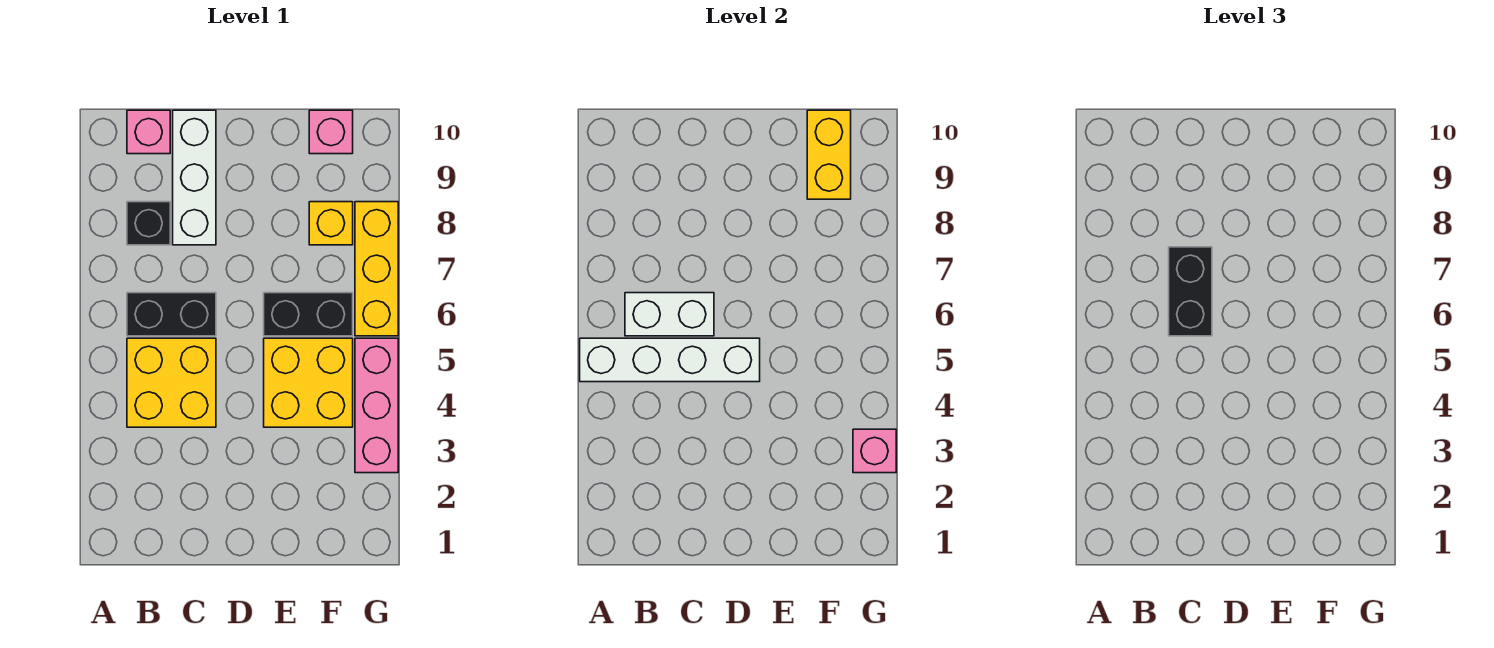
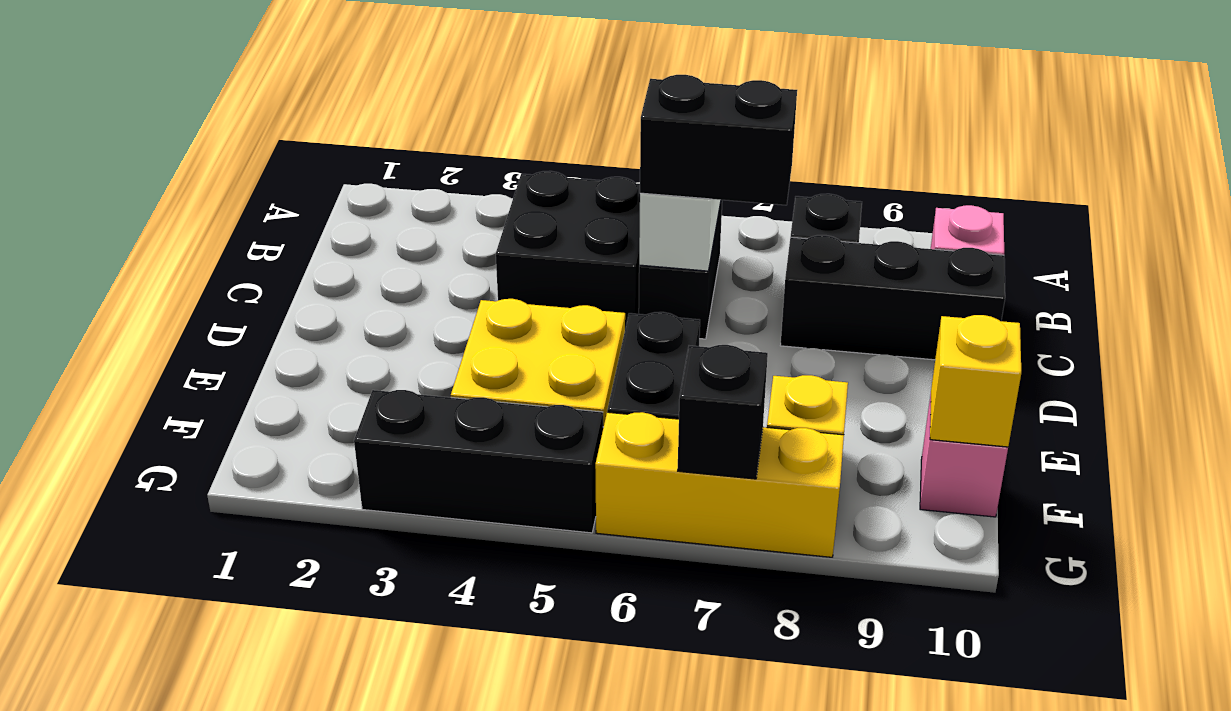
white brick A5:D5 level 2 -> none
yellow brick B4:C5 level 1 -> black brick B4:C5 level 1
white brick C8:C10 level 1 -> black brick C8:C10 level 1
yellow brick F9:F10 level 2 -> yellow brick F10 level 2
pink brick G3:G5 level 1 -> black brick G3:G5 level 1
pink brick G3 level 2 -> none
none -> black brick G7 level 2

